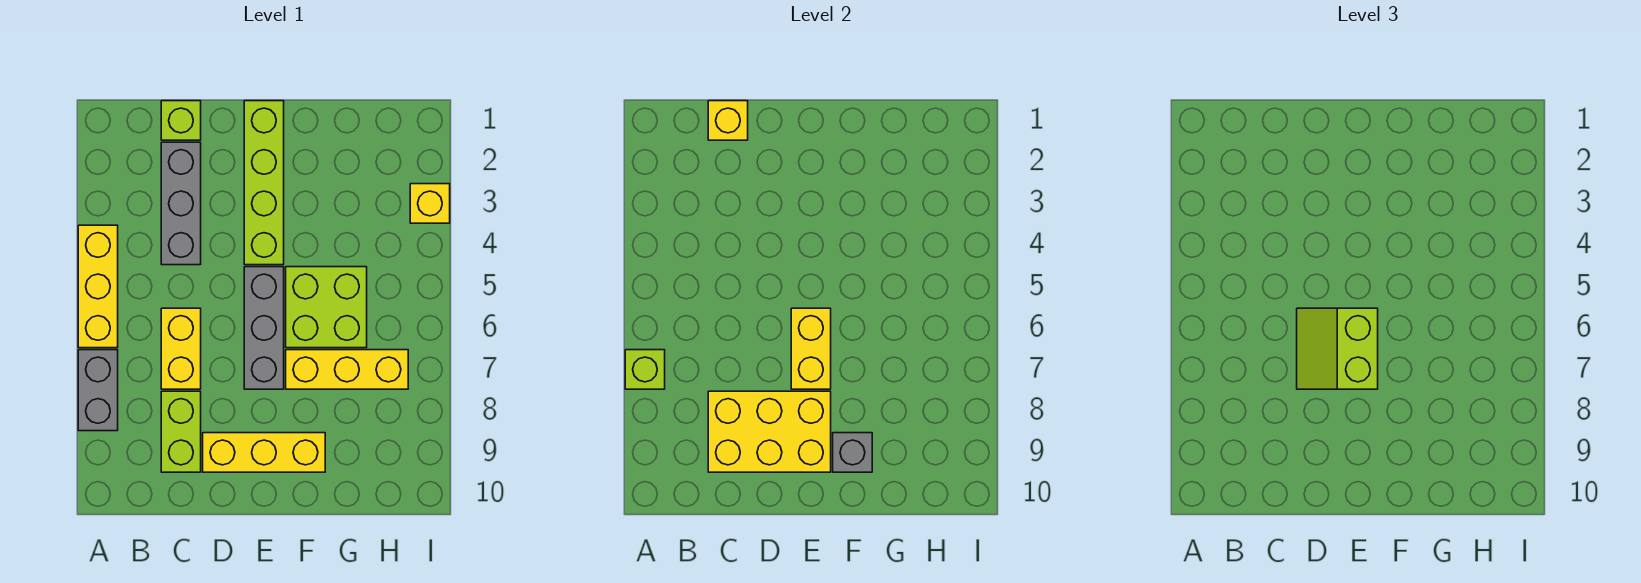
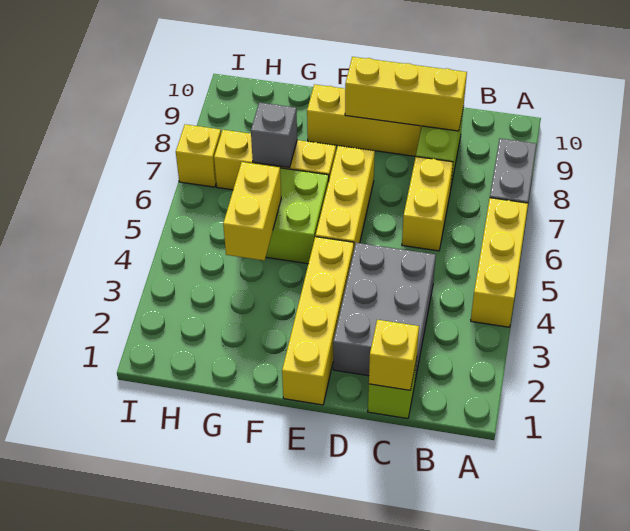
lime brick A7 level 2 -> none
grey brick C2:C4 level 1 -> grey brick C2:D4 level 1
yellow brick C8:E9 level 2 -> yellow brick C9:E9 level 2
lime slope D6:E7 level 3 top E -> none
lime brick E1:E4 level 1 -> yellow brick E1:E4 level 1
grey brick E5:E7 level 1 -> yellow brick E5:E7 level 1
yellow brick E6:E7 level 2 -> yellow brick G4:G5 level 2
grey brick F9 level 2 -> grey brick G7 level 2
yellow brick I3 level 1 -> yellow brick I7 level 1

